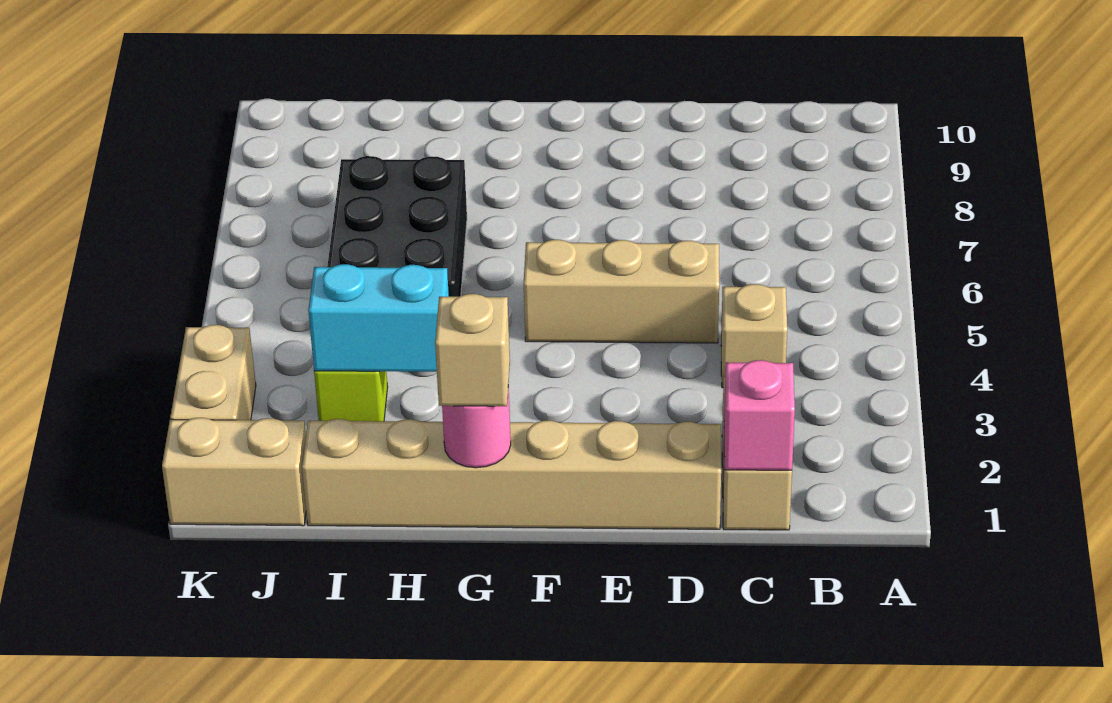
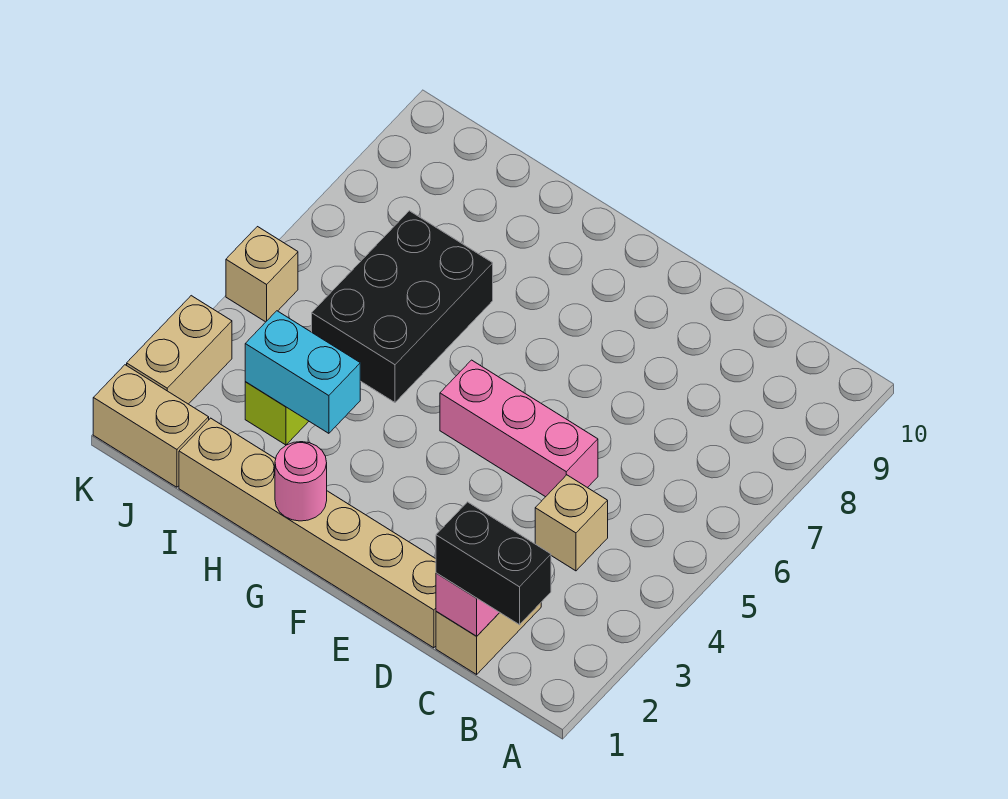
none -> black brick B1:C1 level 3
tan brick D5:F5 level 1 -> pink brick D5:F5 level 1
tan brick G1 level 3 -> tan brick K5 level 1

